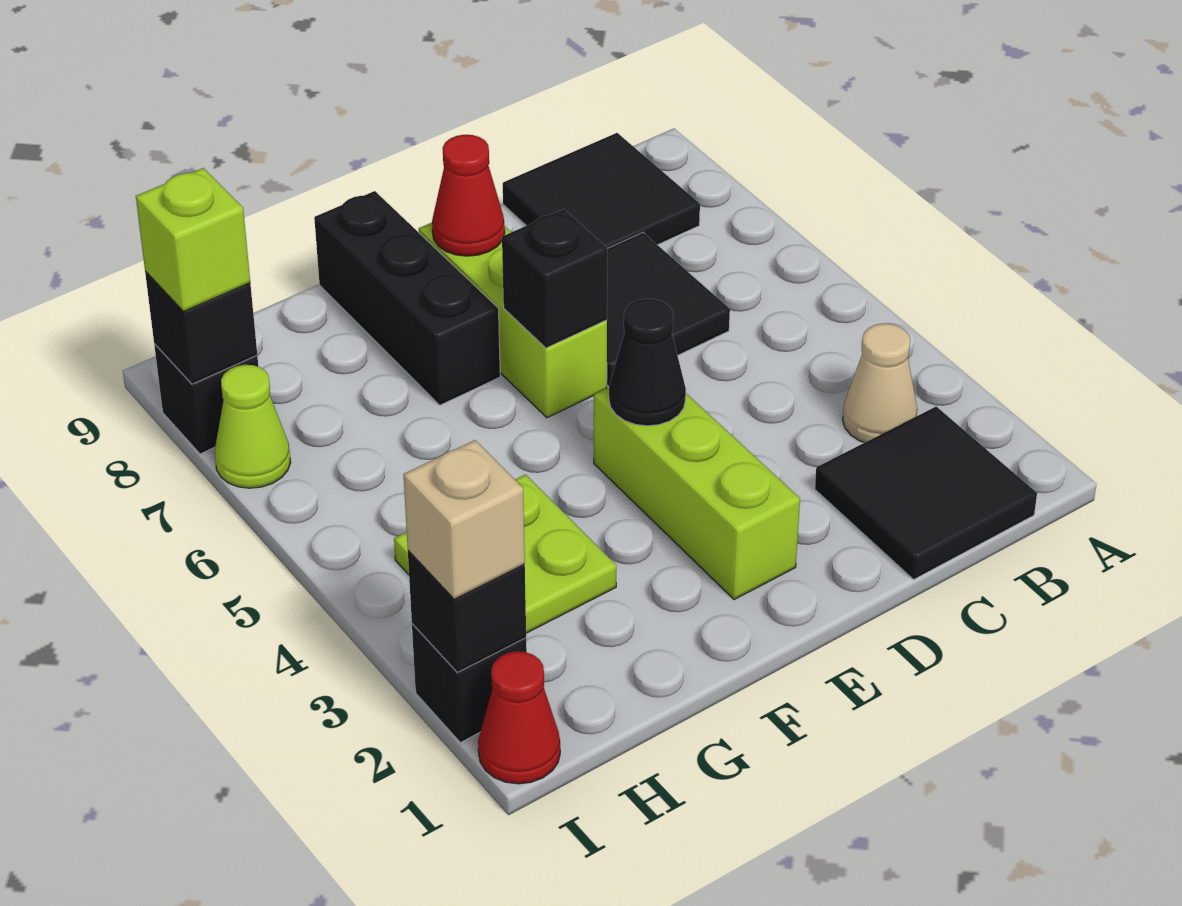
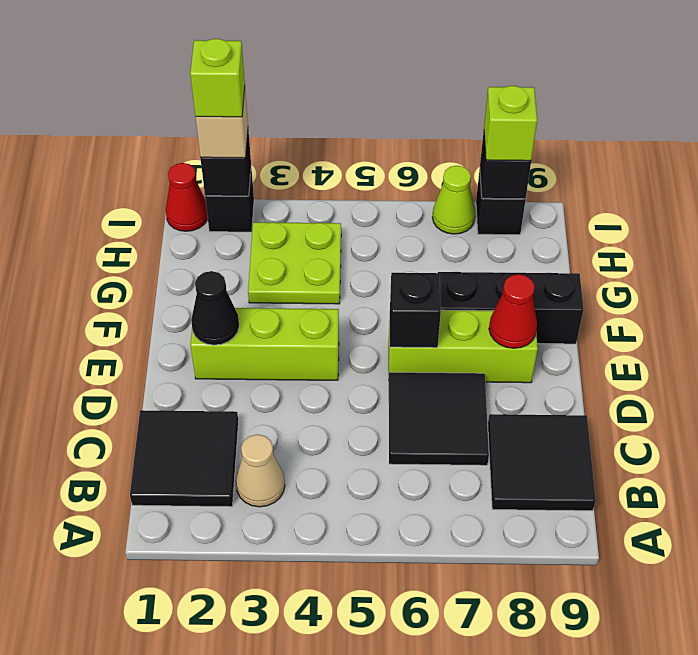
black cone E4 level 2 -> black cone E2 level 2
none -> lime brick I2 level 4

